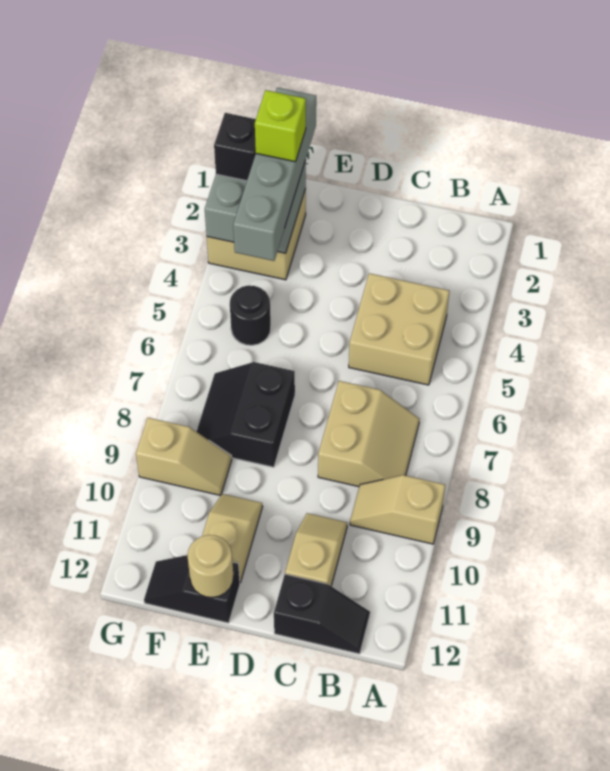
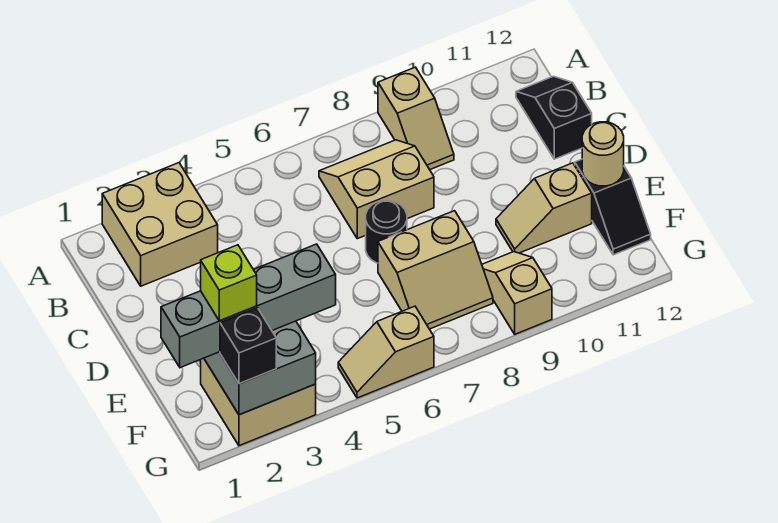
tan brick B4:C5 level 1 -> tan brick A2:B3 level 1
tan slope C10:C11 level 1 top 11 -> tan slope G5:G6 level 1 top 6
black slope E7:F8 level 1 top E -> tan slope E7:F8 level 1 top E
black round brick F5 level 1 -> black round brick D7 level 1

